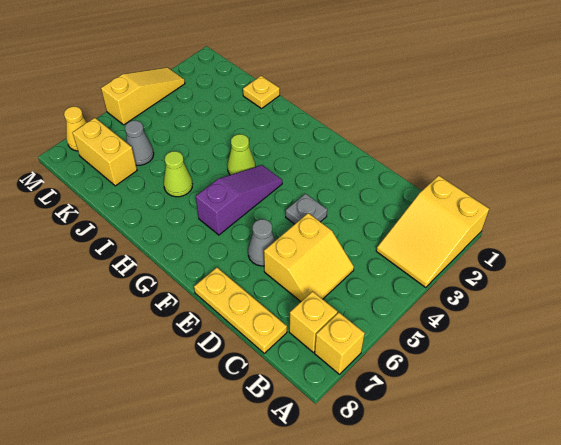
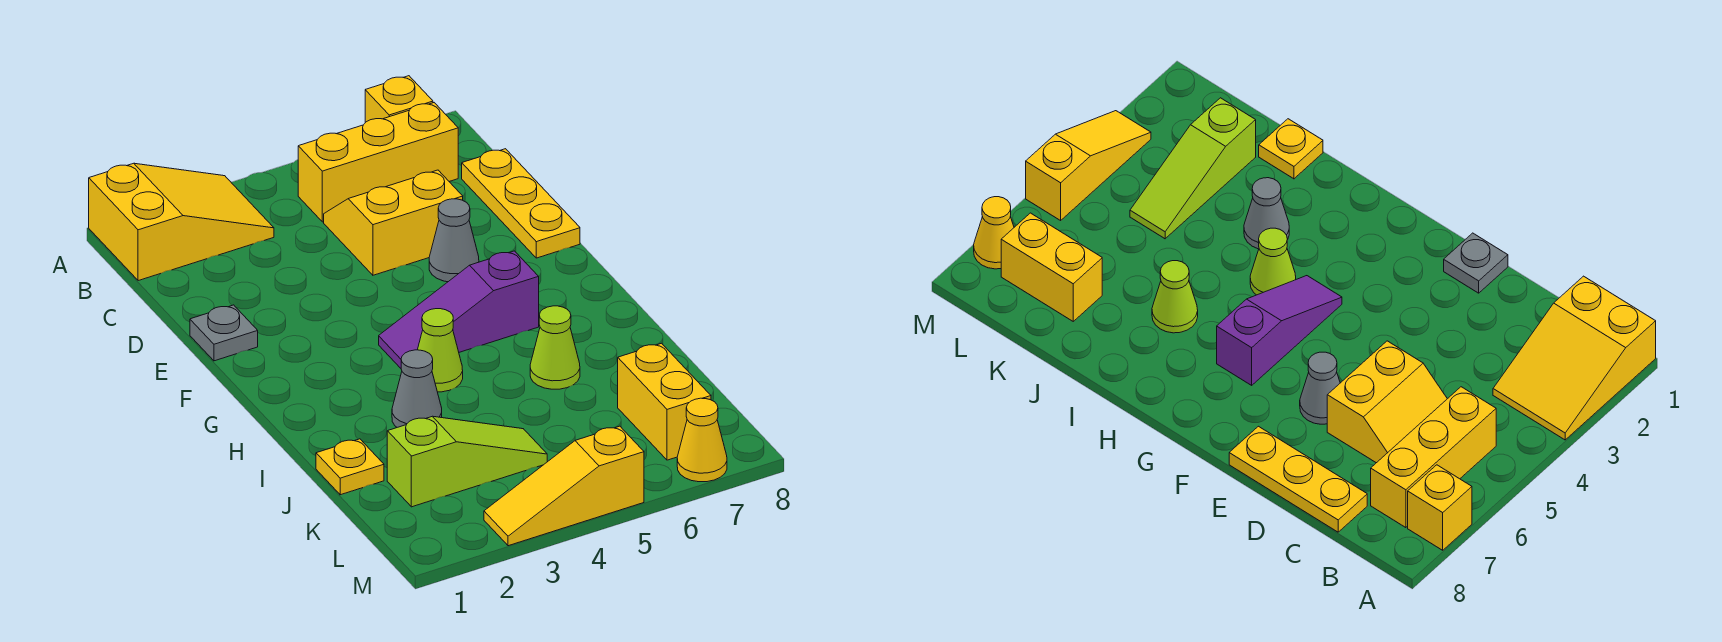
yellow brick B7 level 1 -> yellow brick B5:B7 level 1
grey plate E4 level 1 -> grey plate E1 level 1
none -> lime slope K2:K4 level 1 top 2
grey cone K6 level 1 -> grey cone I3 level 1

